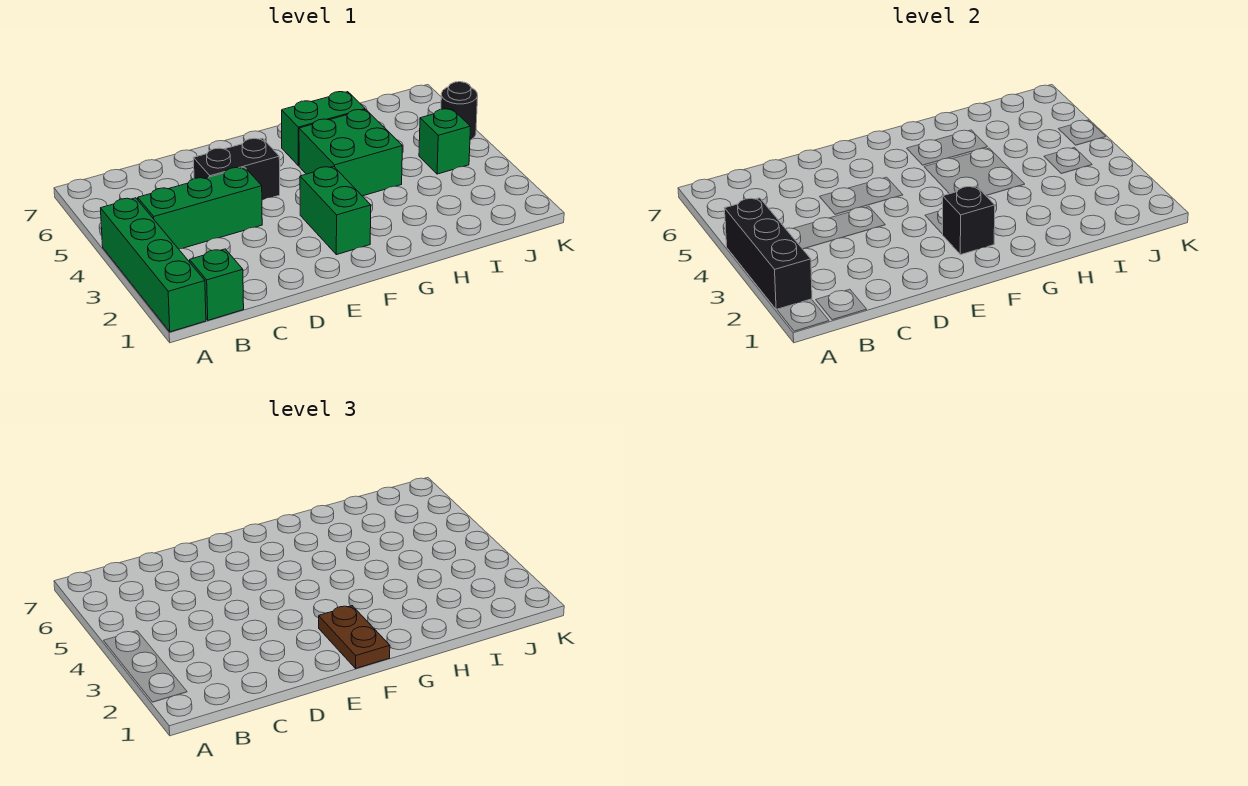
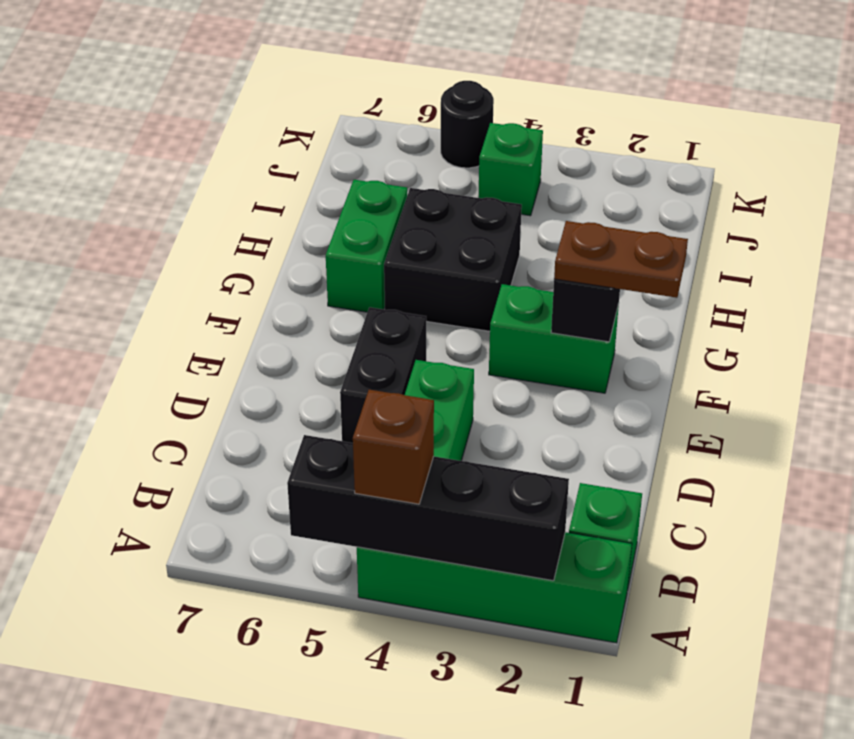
black brick A2:A4 level 2 -> black brick A2:A5 level 2
none -> brown brick A4 level 3
green brick G4:H5 level 1 -> black brick G4:H5 level 1

